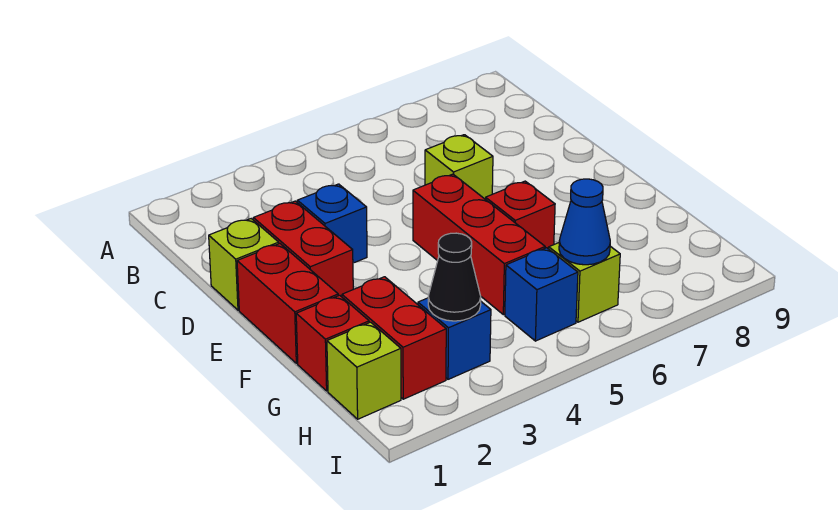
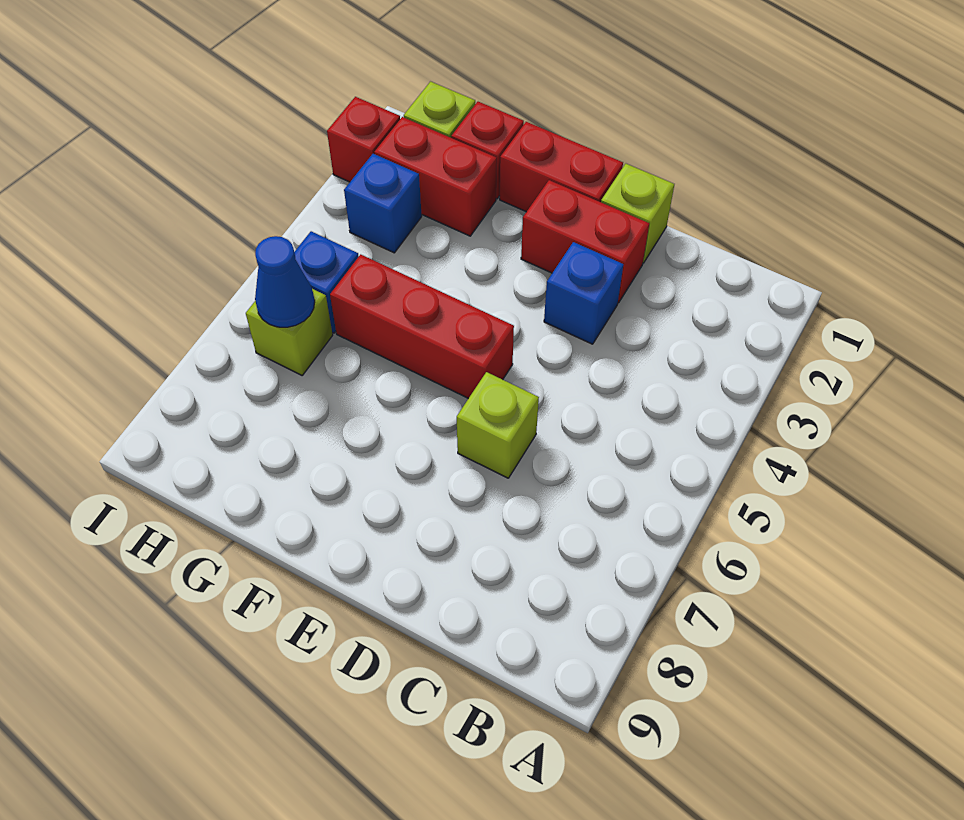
red brick F6 level 1 -> red brick I2 level 1
black cone H3 level 2 -> none

